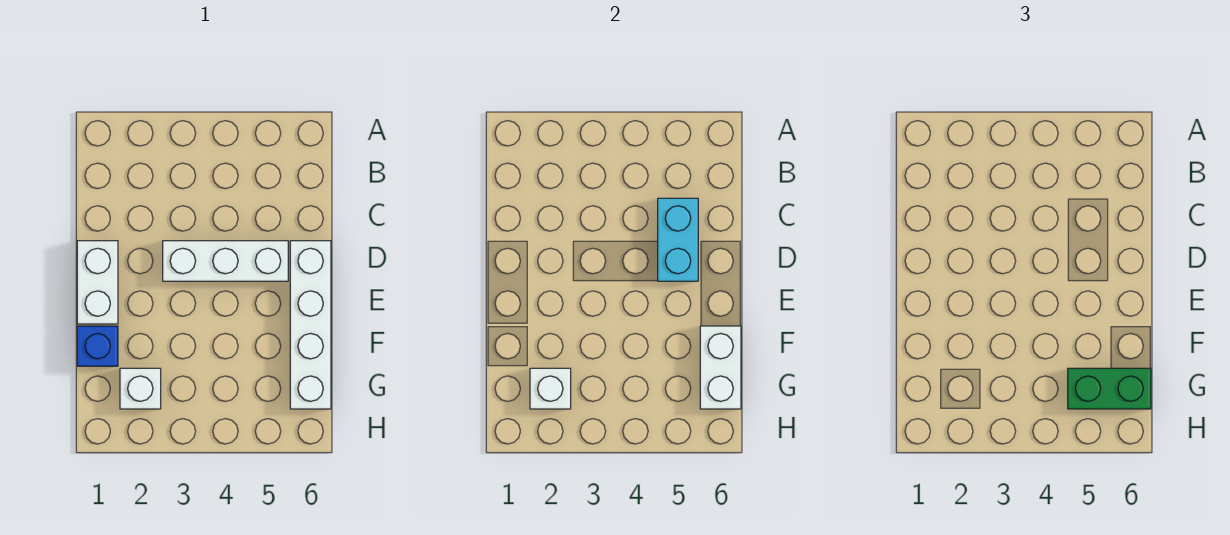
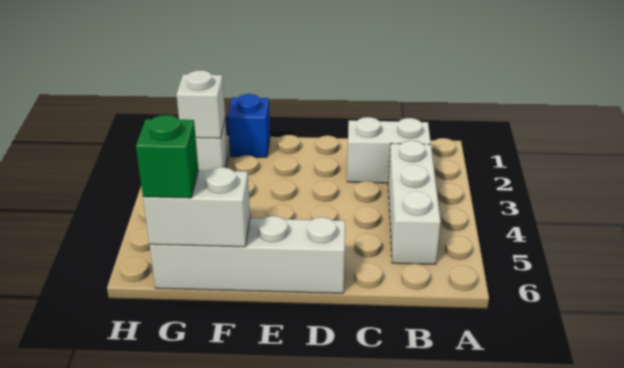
cyan brick C5:D5 level 2 -> none
white brick D1:E1 level 1 -> white brick B2:C2 level 1
white brick D3:D5 level 1 -> white brick B3:B5 level 1
green brick G5:G6 level 3 -> green brick G6 level 3

